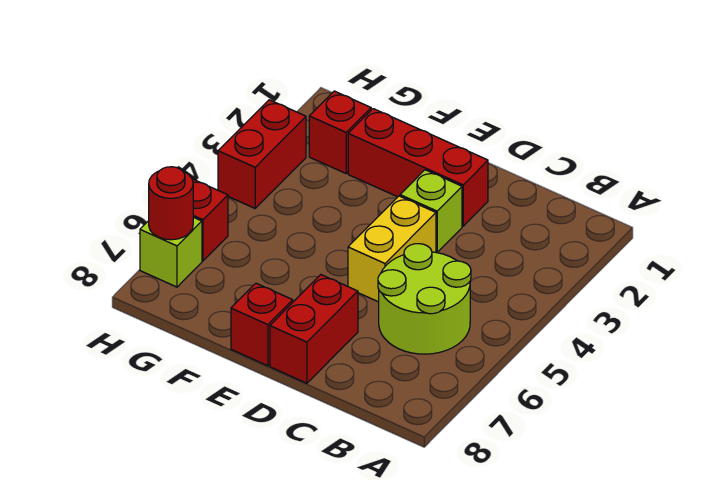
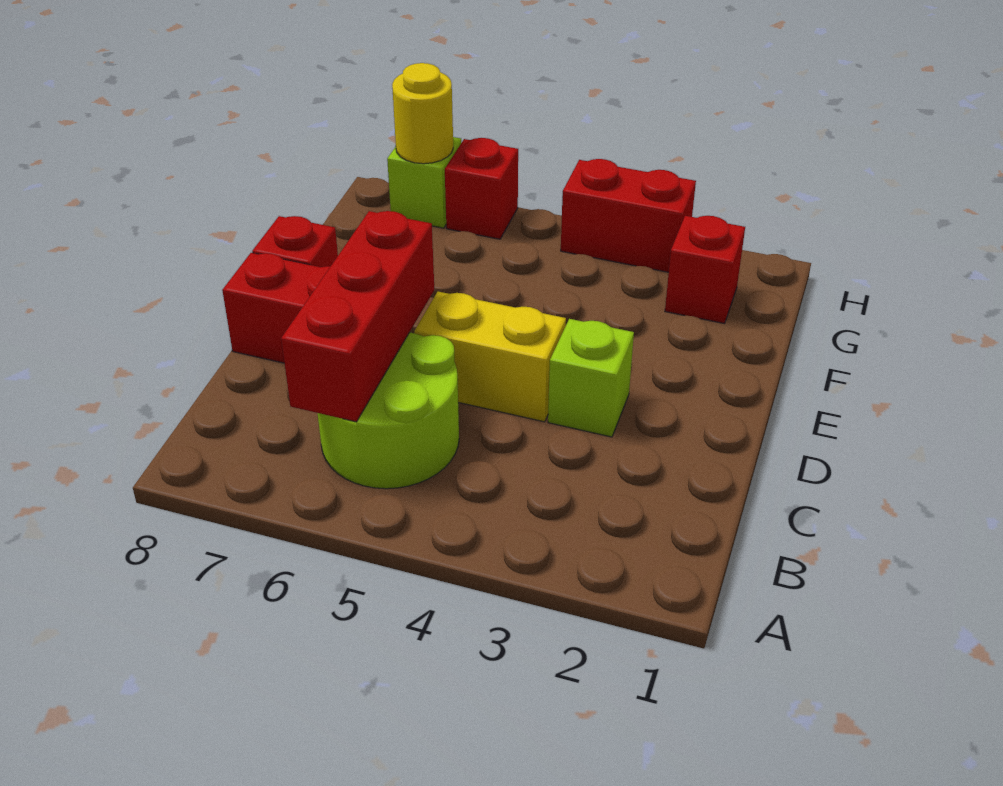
red brick D2:F2 level 1 -> red brick B6:D6 level 2
red round brick H7 level 2 -> yellow round brick H7 level 2

